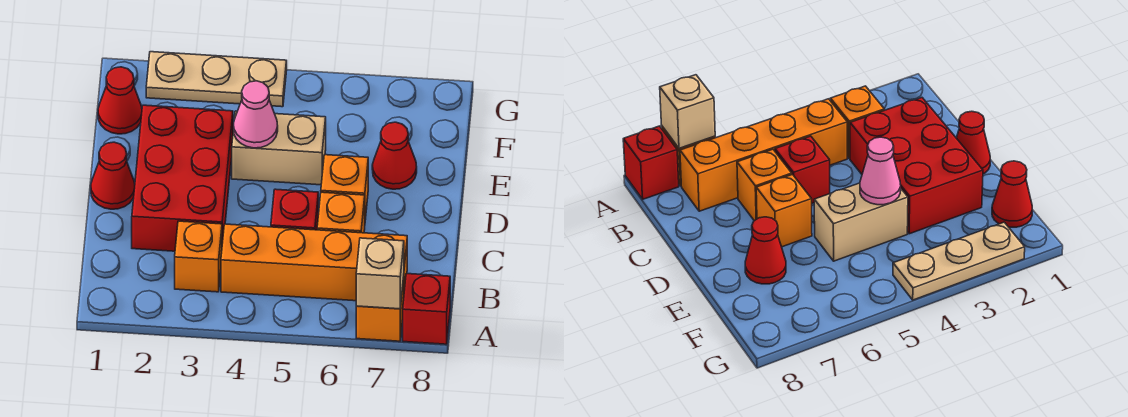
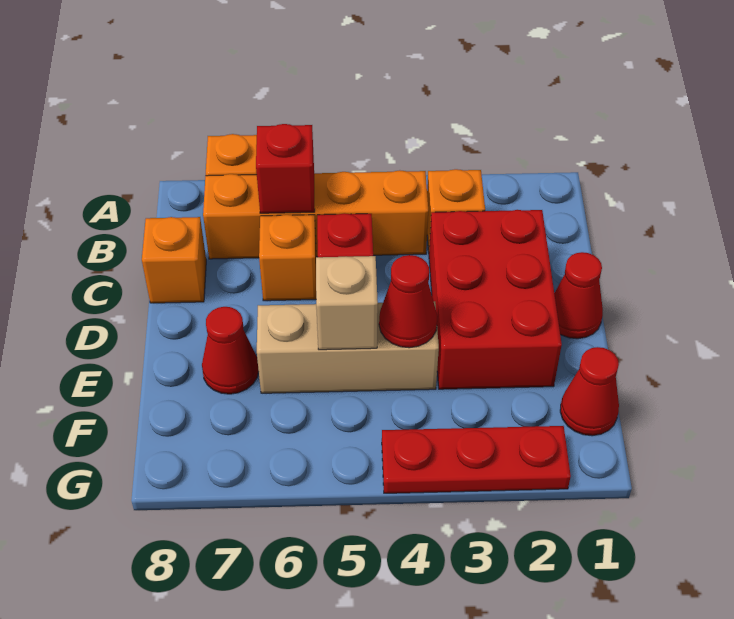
tan brick A7 level 2 -> tan brick E5 level 2
red brick A8 level 1 -> red brick B6 level 2
orange brick D6 level 1 -> orange brick C8 level 1
tan brick E4:E5 level 1 -> tan brick E4:E6 level 1
pink cone E4 level 2 -> red cone E4 level 2
tan plate G2:G4 level 1 -> red plate G2:G4 level 1

